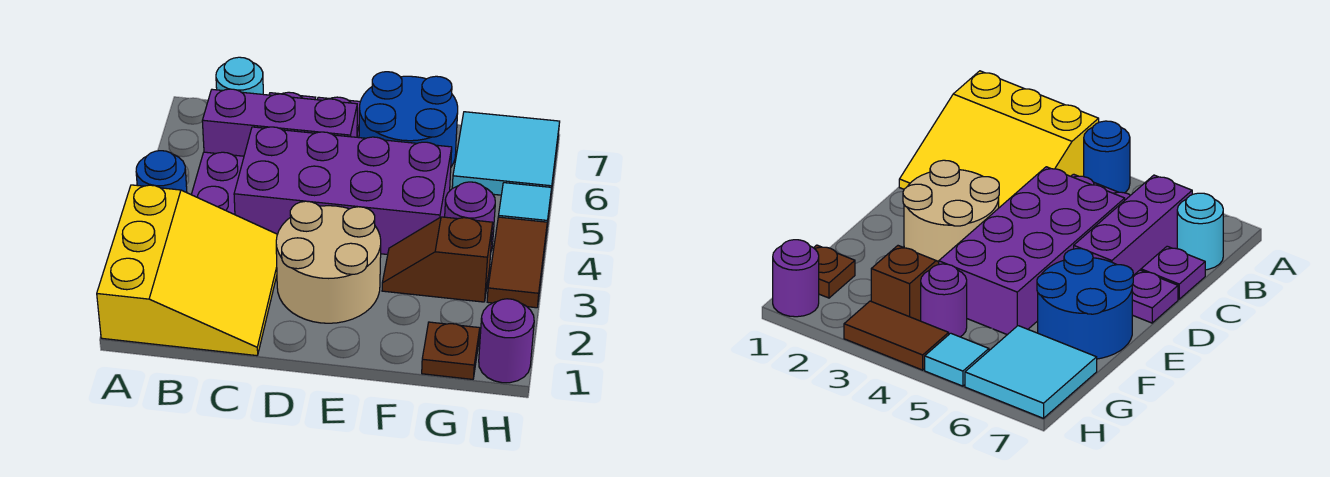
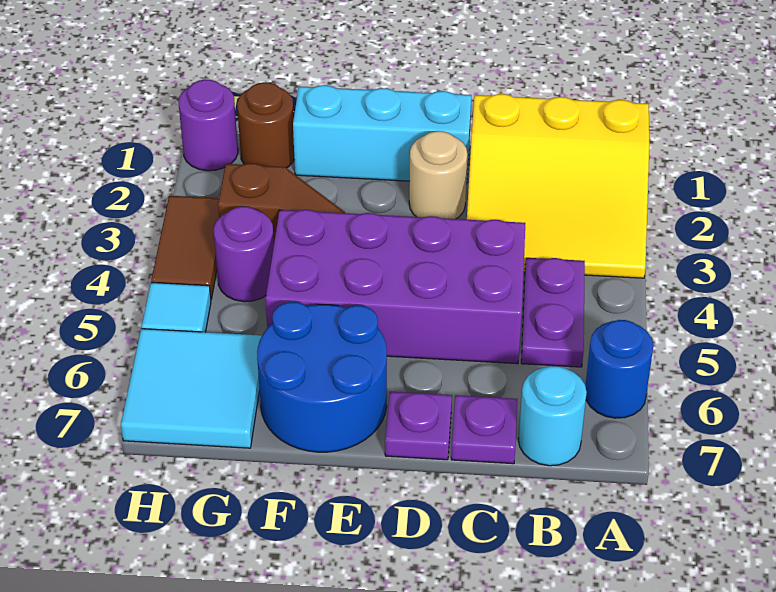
yellow slope A1:C3 level 1 top A -> yellow slope A1:C3 level 1 top 1
blue round brick A4 level 1 -> blue round brick A6 level 1
purple brick B6:D6 level 1 -> none
none -> cyan brick D1:F1 level 1
tan round brick D2:E3 level 1 -> tan round brick D2 level 1
brown plate G1 level 1 -> brown round brick G1 level 1

